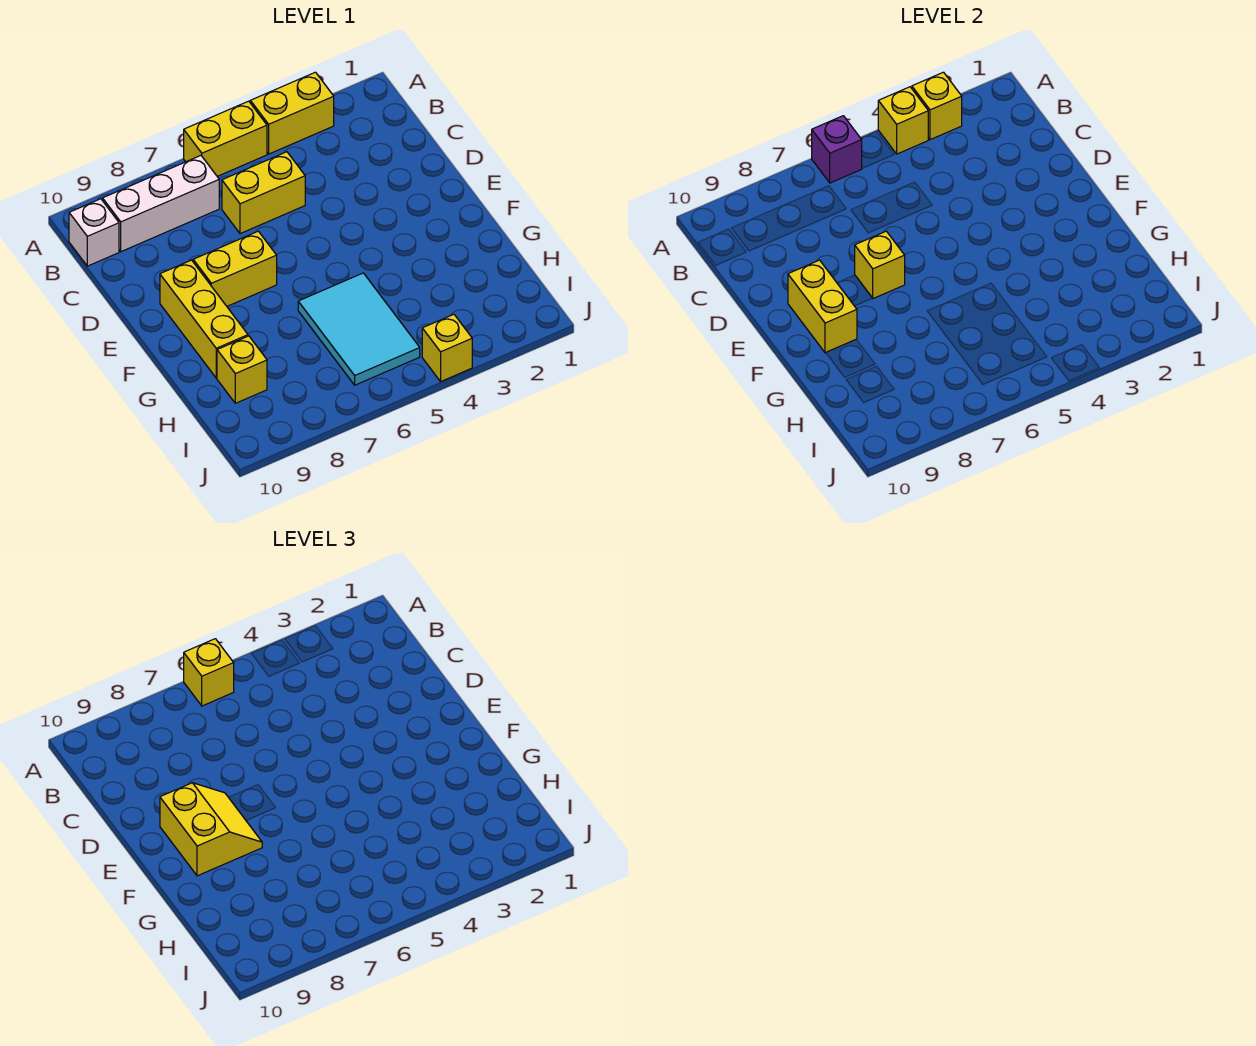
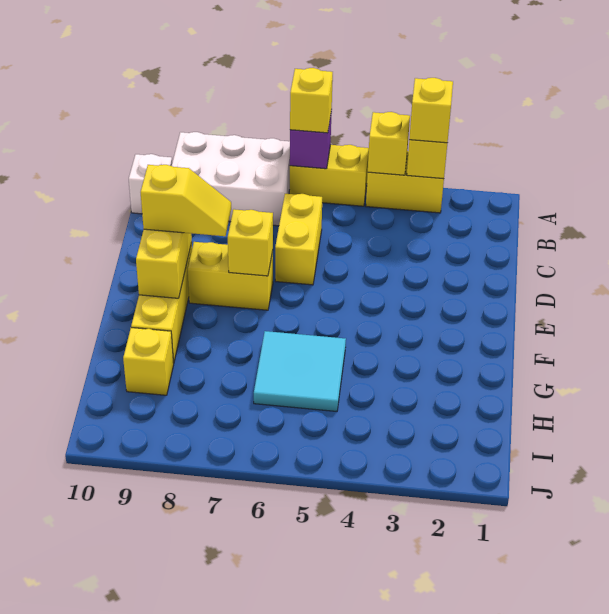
white brick B7:B9 level 1 -> white brick A7:B9 level 1
yellow brick C5:C6 level 1 -> yellow brick C6:D6 level 1
yellow slope E8:F9 level 3 top 9 -> yellow slope E8:E9 level 3 top 9
cyan tile G5:I6 level 1 -> cyan tile G5:H6 level 1
yellow brick J4 level 1 -> yellow brick A3 level 3

